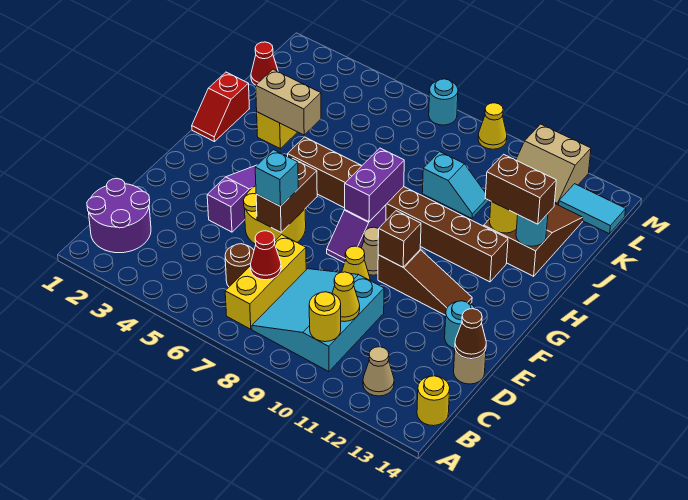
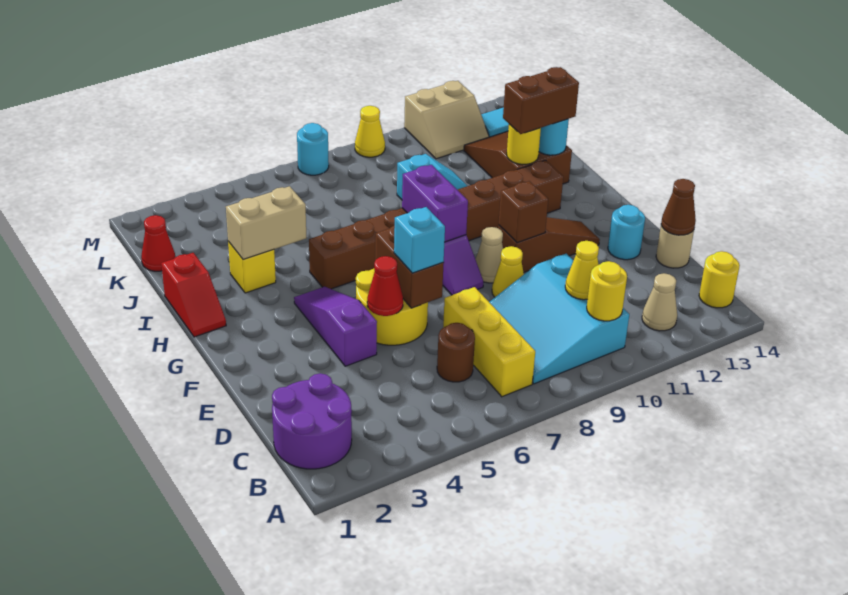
red cone C7 level 2 -> red cone E5 level 2

